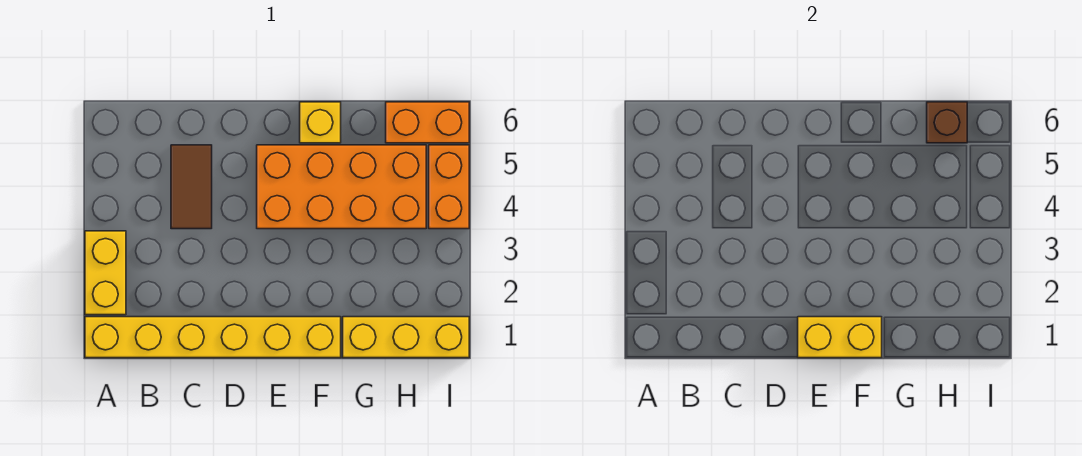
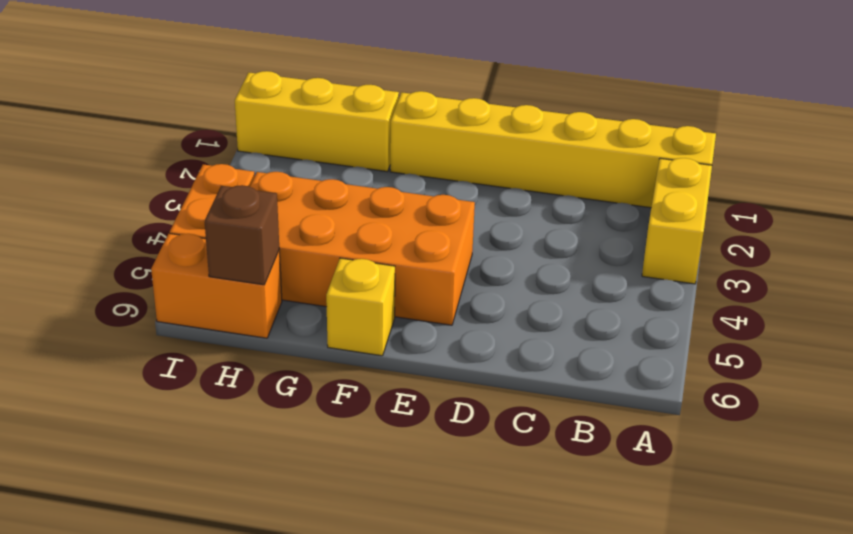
brown tile C4:C5 level 1 -> none
yellow brick E1:F1 level 2 -> none

